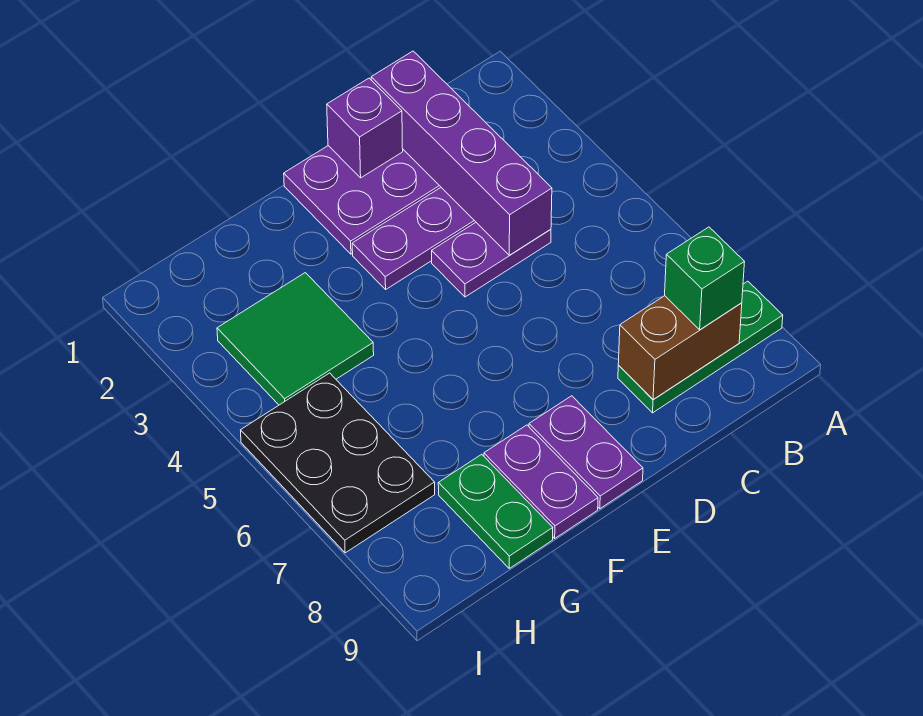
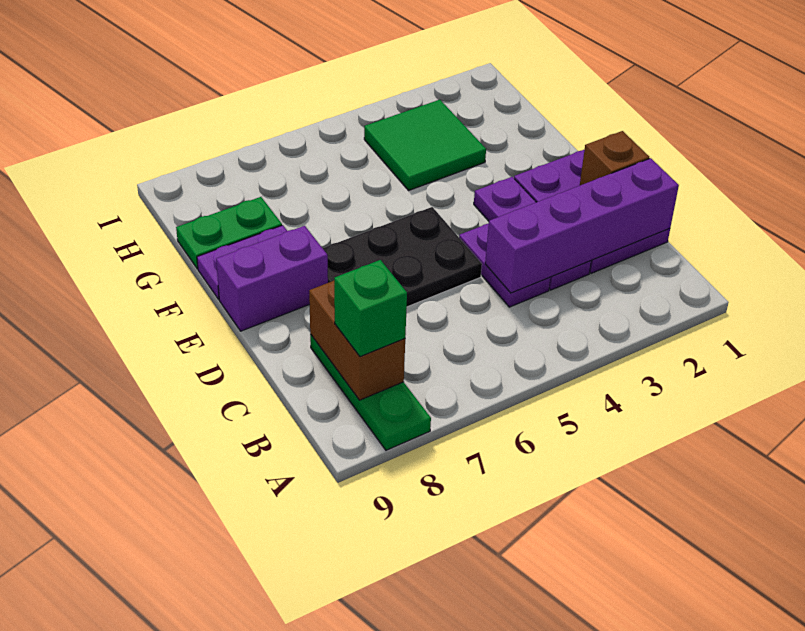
purple brick D1 level 2 -> brown brick D1 level 2
purple plate E8:E9 level 1 -> purple brick E8:E9 level 1
black plate H5:I7 level 1 -> black plate D5:E7 level 1

